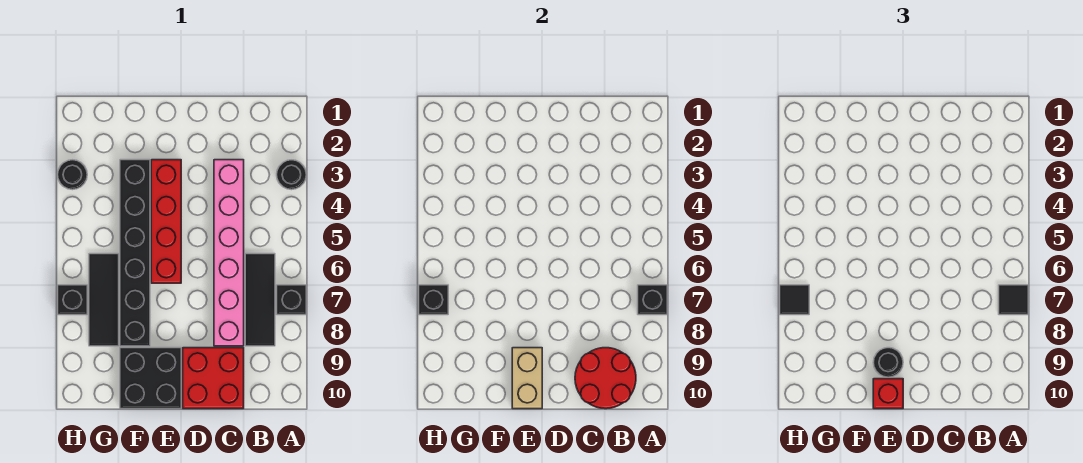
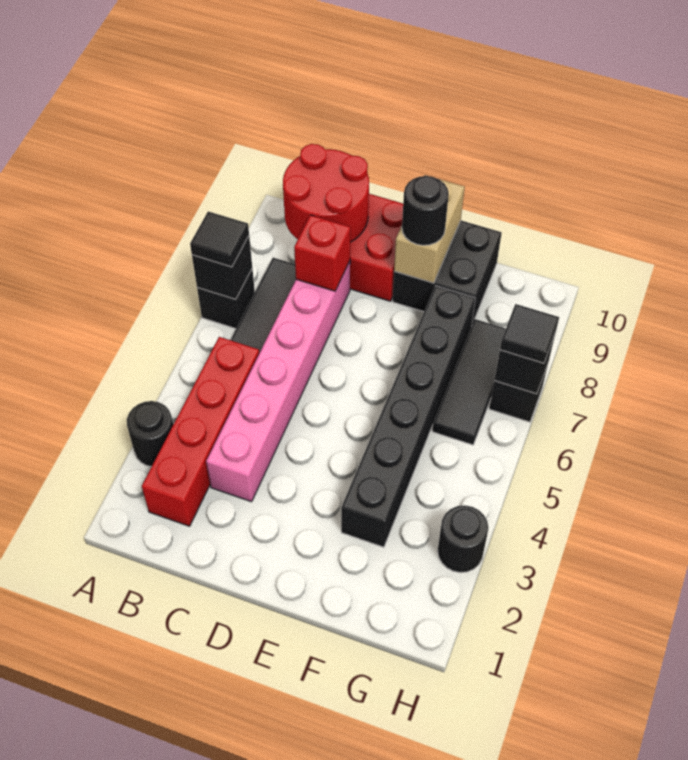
red brick E3:E6 level 1 -> red brick B2:B5 level 1
red brick E10 level 3 -> red brick C8 level 2

